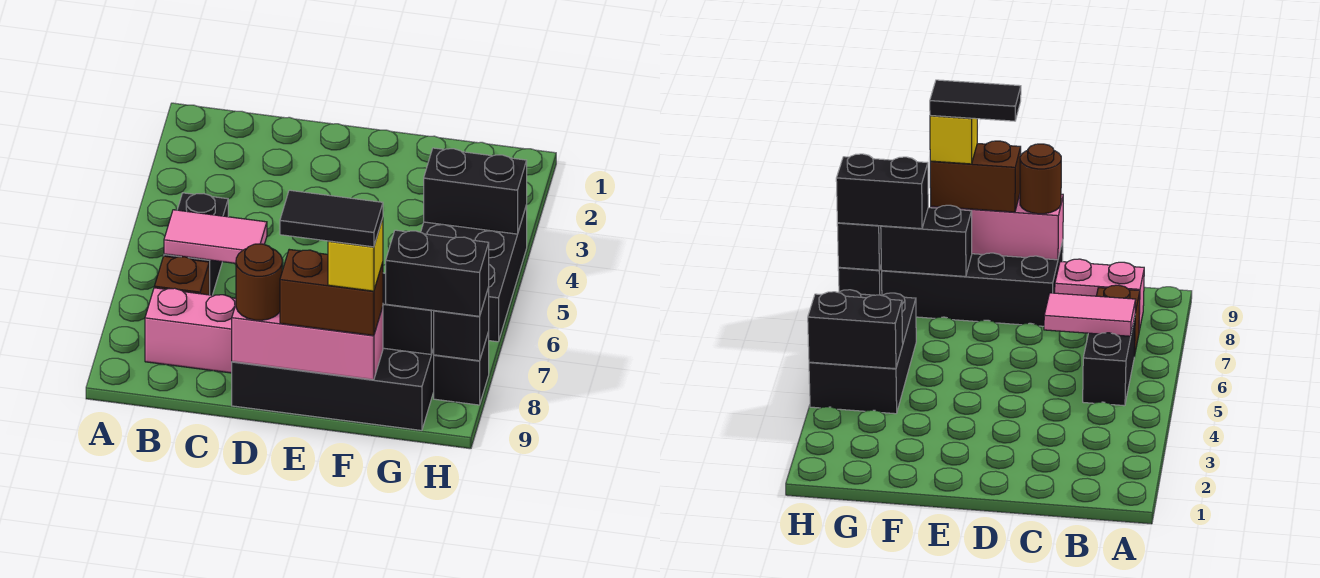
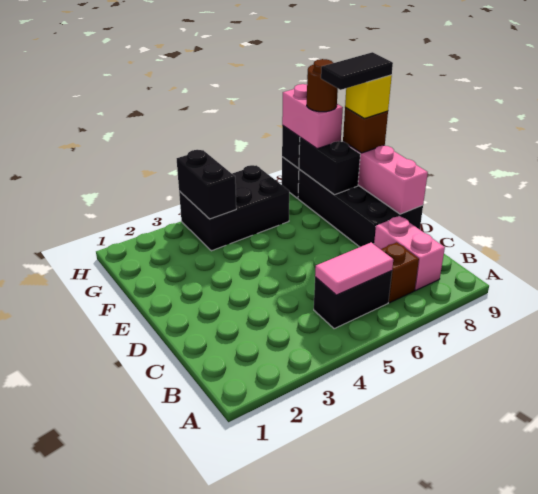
pink tile B6:C6 level 2 -> pink tile B5:B6 level 2
brown round brick D9 level 3 -> brown round brick G8 level 4
brown brick E9:F9 level 3 -> brown brick F9 level 3
black tile E9:F9 level 5 -> black tile F8:F9 level 5
black brick G8:H8 level 3 -> pink brick G8:H8 level 3

